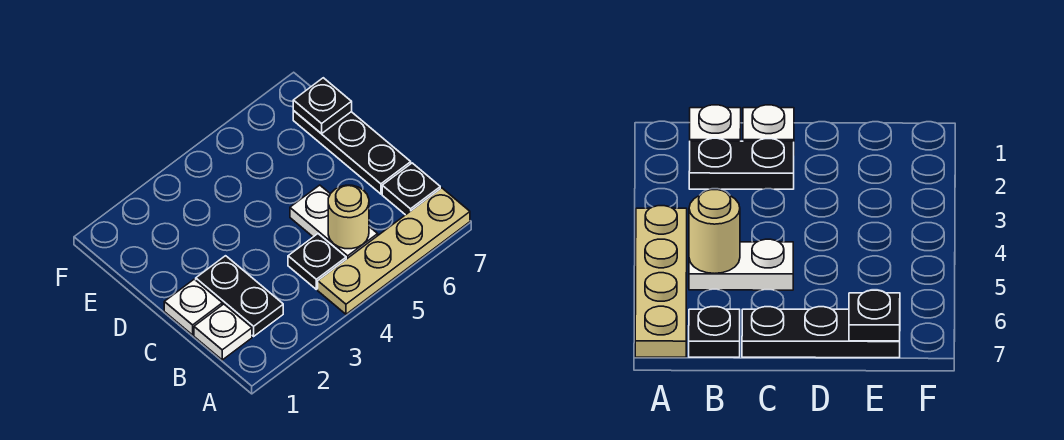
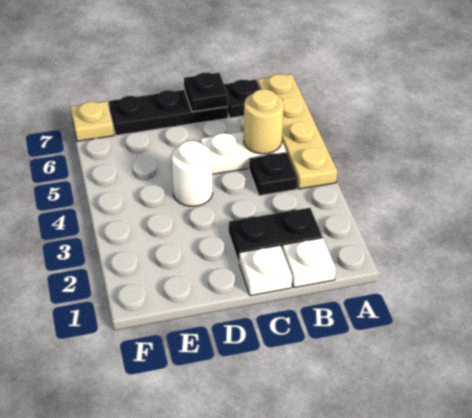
none -> white round brick D4 level 1
black plate E7 level 2 -> black plate C7 level 2
none -> tan plate F7 level 1

